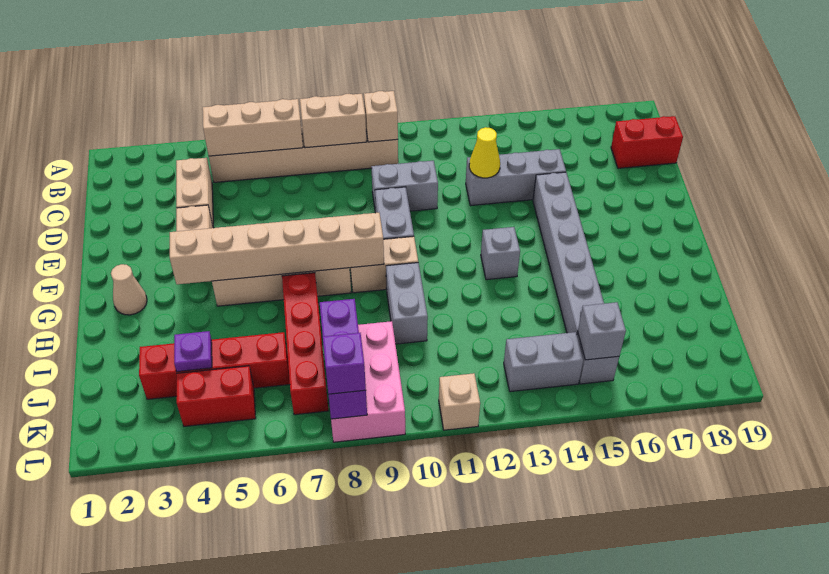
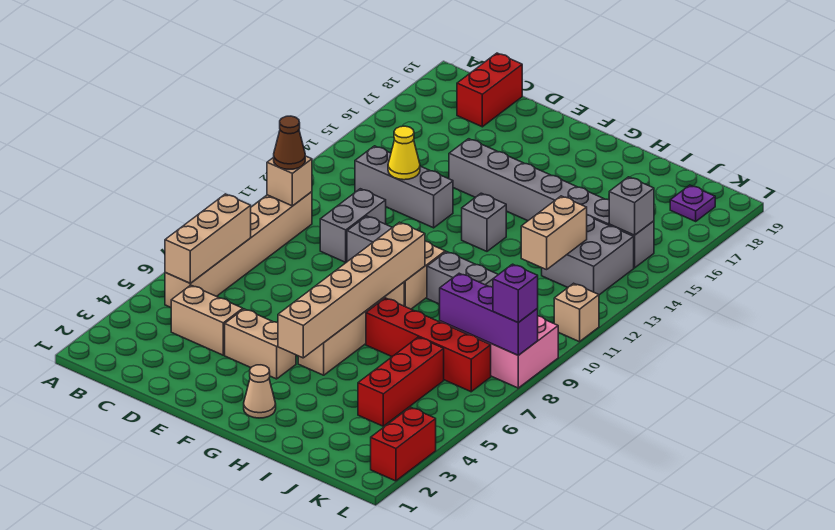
tan brick B8:B9 level 2 -> tan brick J12:J13 level 2
none -> brown cone B10 level 3
grey brick D13:D15 level 1 -> grey brick C13:E13 level 1
red brick J3:J6 level 1 -> red brick J4:J6 level 1
purple plate J4 level 2 -> purple plate K18 level 1
red brick K4:K5 level 1 -> red brick L2:L3 level 1
grey brick K13:K14 level 1 -> grey brick J13:K14 level 1

